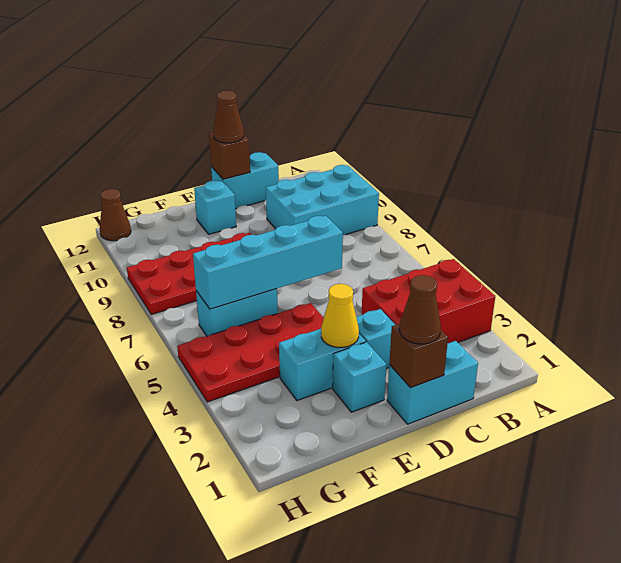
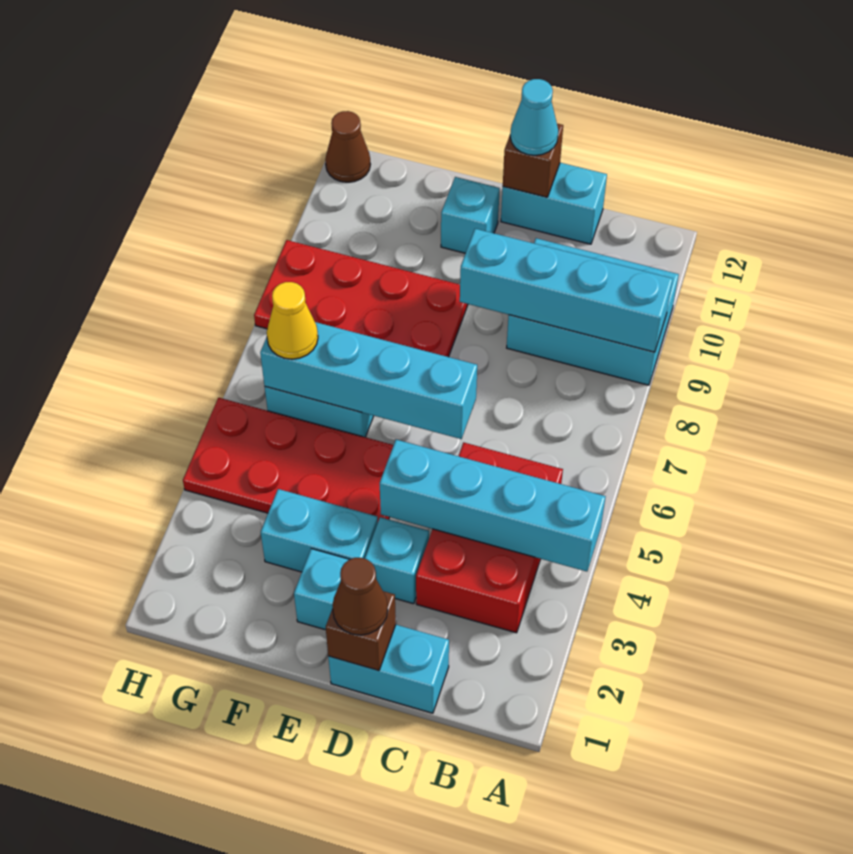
red brick A3:C4 level 1 -> red brick B3:C5 level 1
none -> cyan brick A4:D4 level 2
none -> cyan brick A9:D9 level 2
brown cone D12 level 3 -> cyan cone D12 level 3
yellow cone E3 level 2 -> yellow cone G6 level 3

